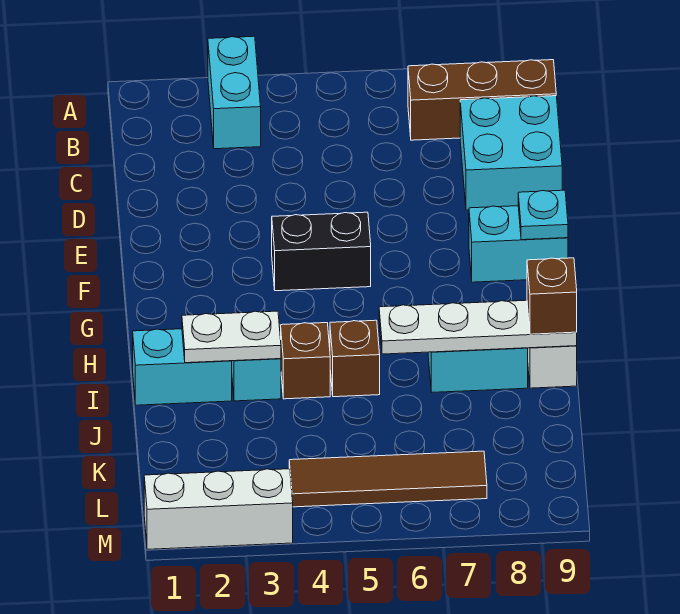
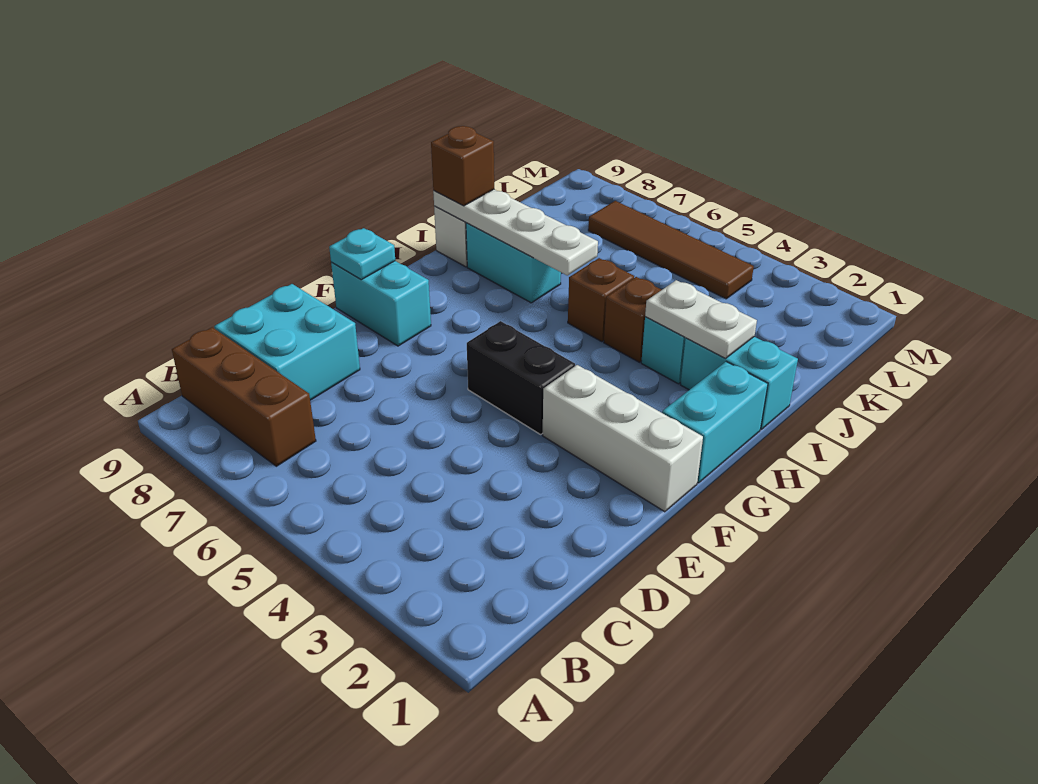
cyan brick A3:B3 level 1 -> cyan brick G1:H1 level 1
white brick M1:M3 level 1 -> white brick F1:F3 level 1

